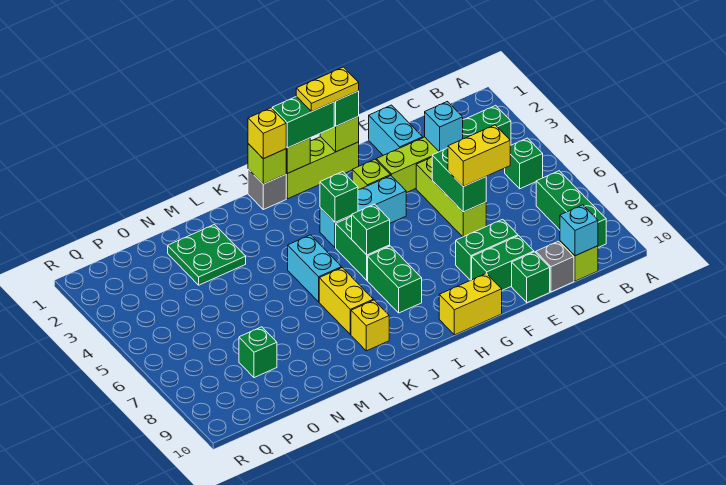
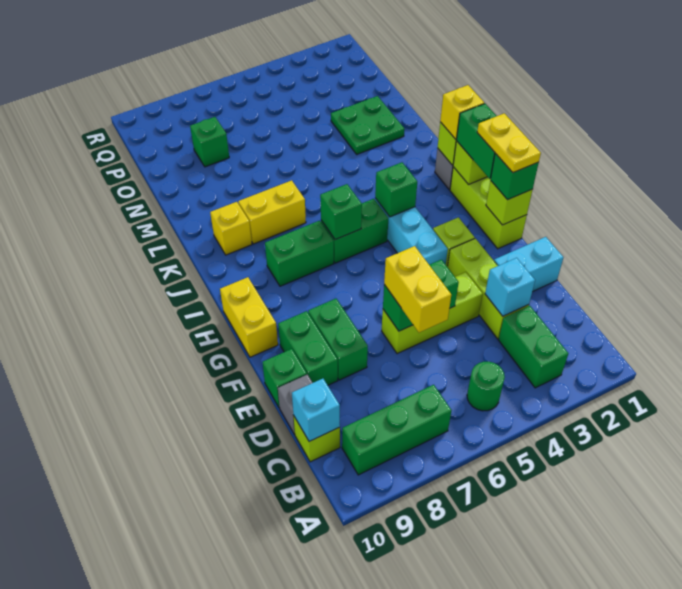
green brick B5 level 1 -> green round brick B5 level 1
cyan brick K5:K6 level 1 -> none

